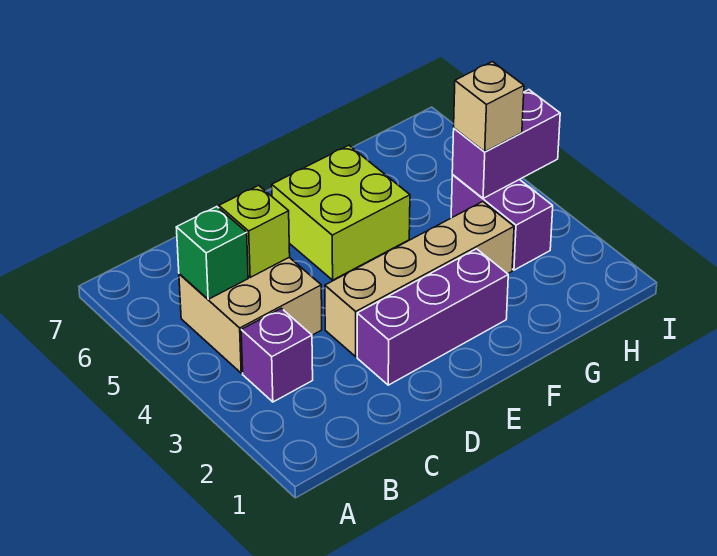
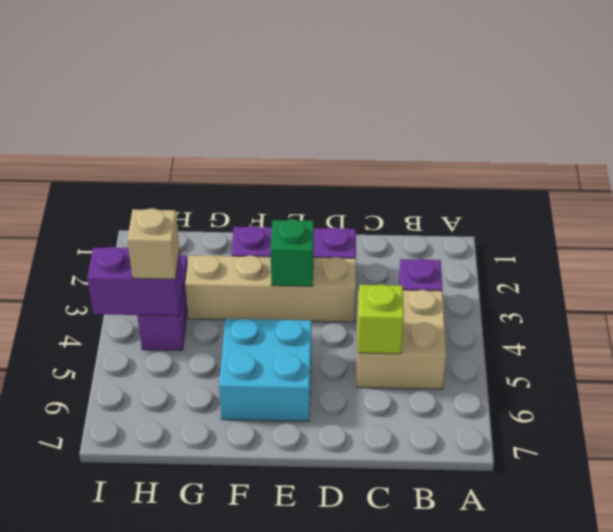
green brick B5 level 2 -> green brick E3 level 2
lime brick E5:F6 level 1 -> cyan brick E5:F6 level 1

